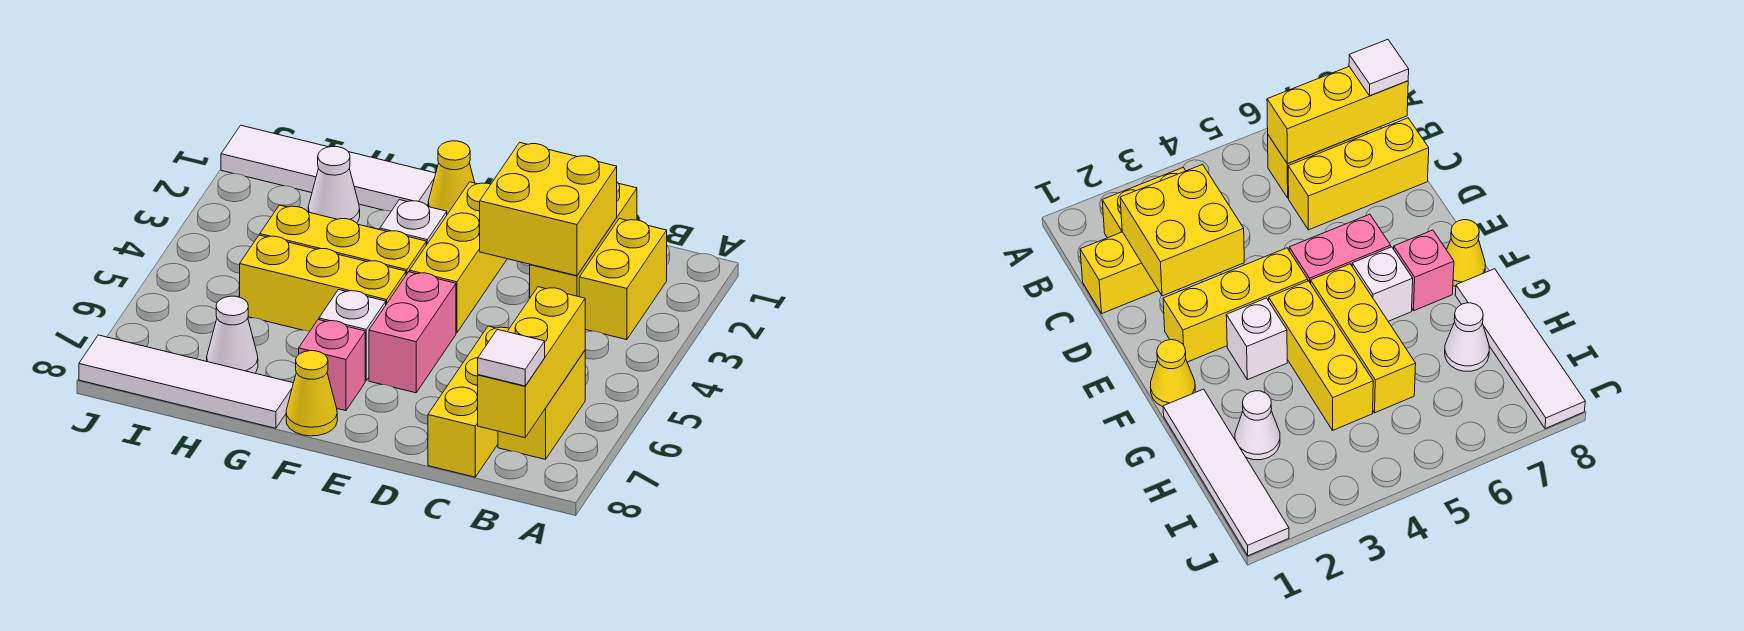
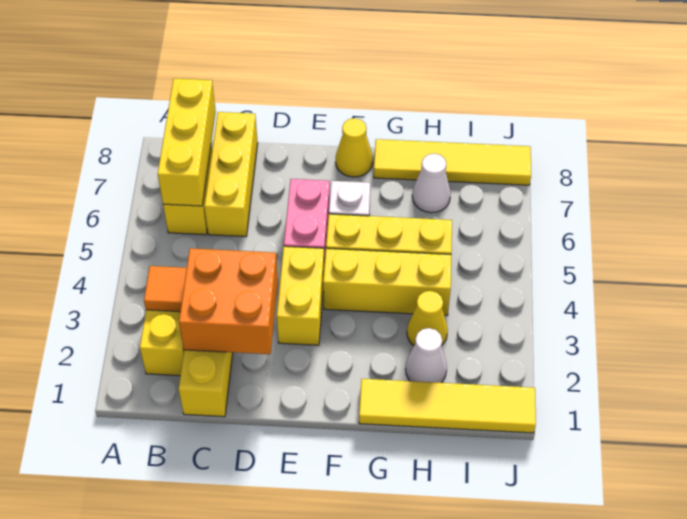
none -> orange tile B3 level 2
white tile B8 level 3 -> none
yellow brick C2:D3 level 2 -> orange brick C2:D3 level 2
yellow brick E2:E4 level 1 -> yellow brick E3:E4 level 1
yellow cone F1 level 1 -> yellow cone H3 level 1
white brick F3 level 1 -> none
pink brick F7 level 1 -> none
white tile G1:J1 level 1 -> yellow tile G1:J1 level 1
white tile G8:J8 level 1 -> yellow tile G8:J8 level 1

